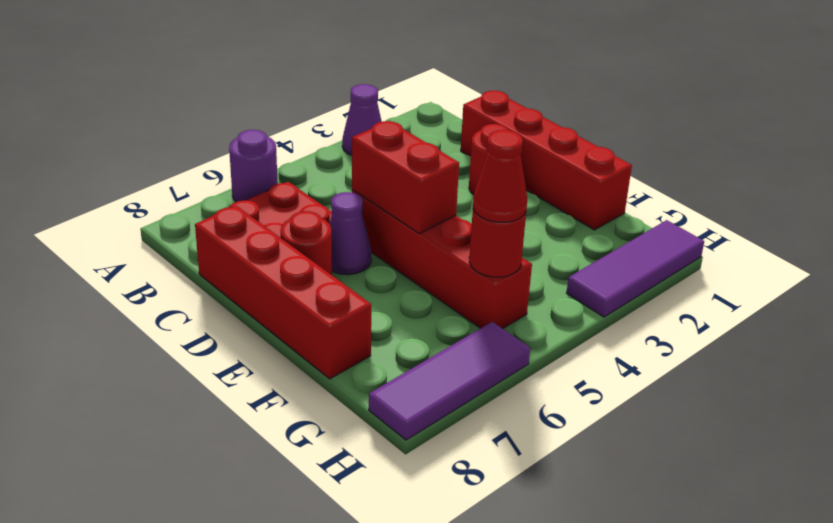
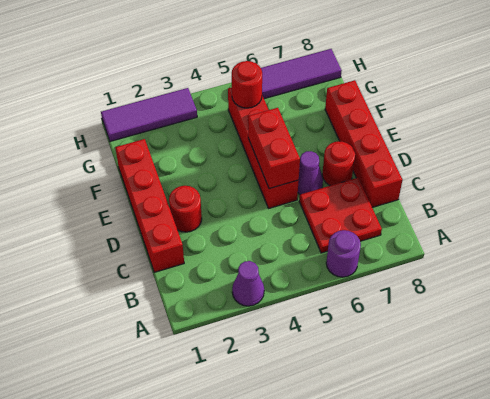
red cone G5 level 3 -> none

